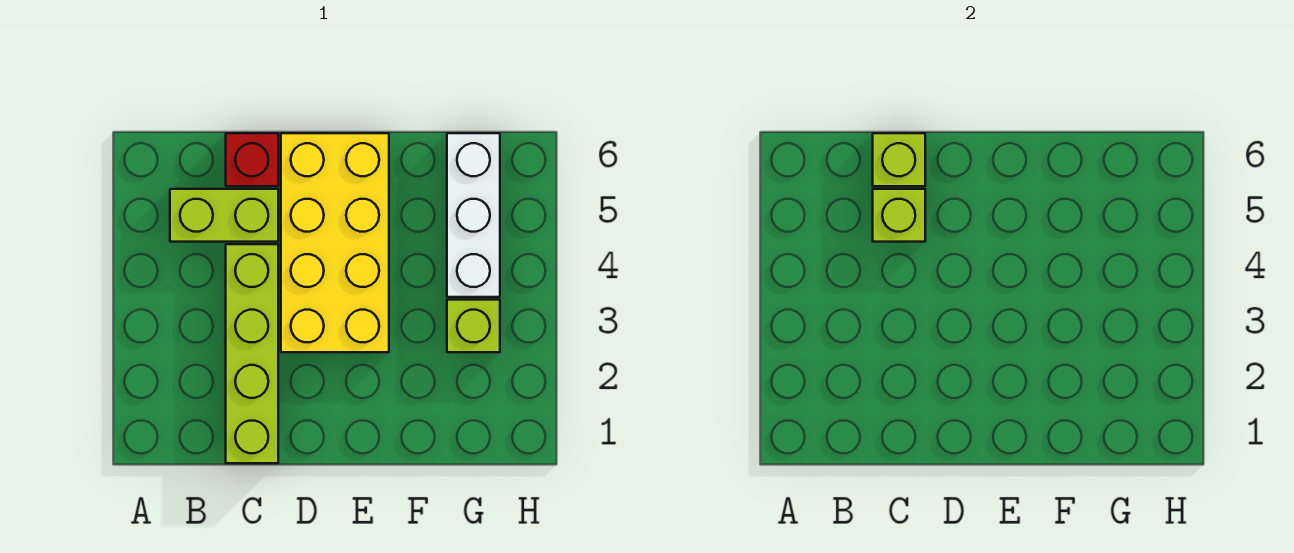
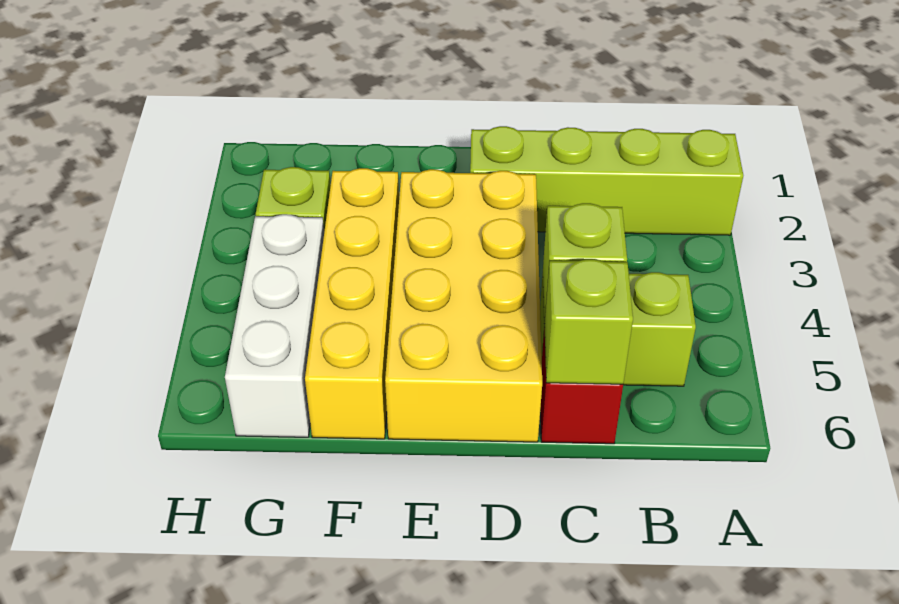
lime brick C1:C4 level 1 -> lime brick A2:D2 level 1
none -> yellow brick F3:F6 level 1

